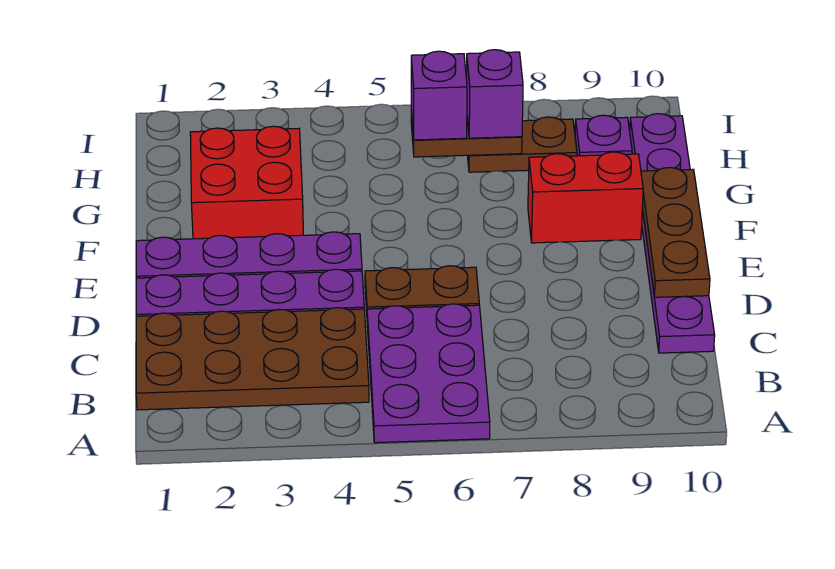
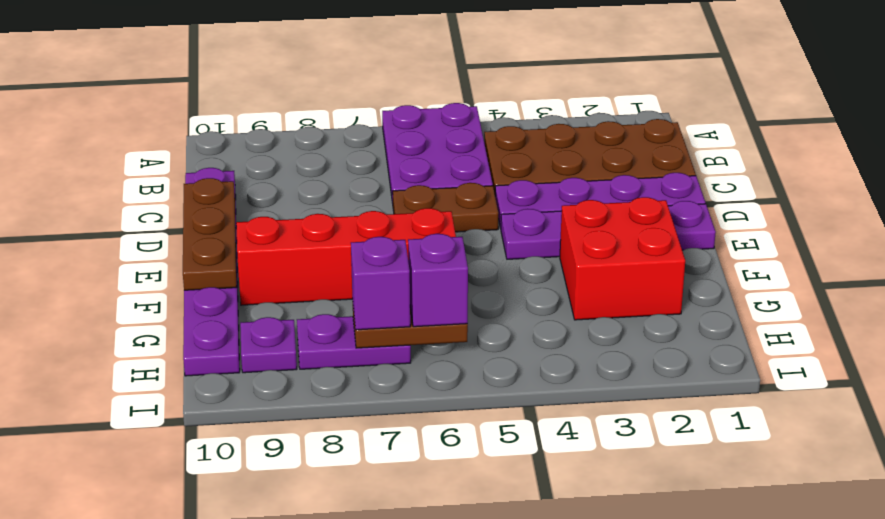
red brick F8:F9 level 1 -> red brick F6:F9 level 1
brown plate H7:H8 level 1 -> purple plate H7:H8 level 1

